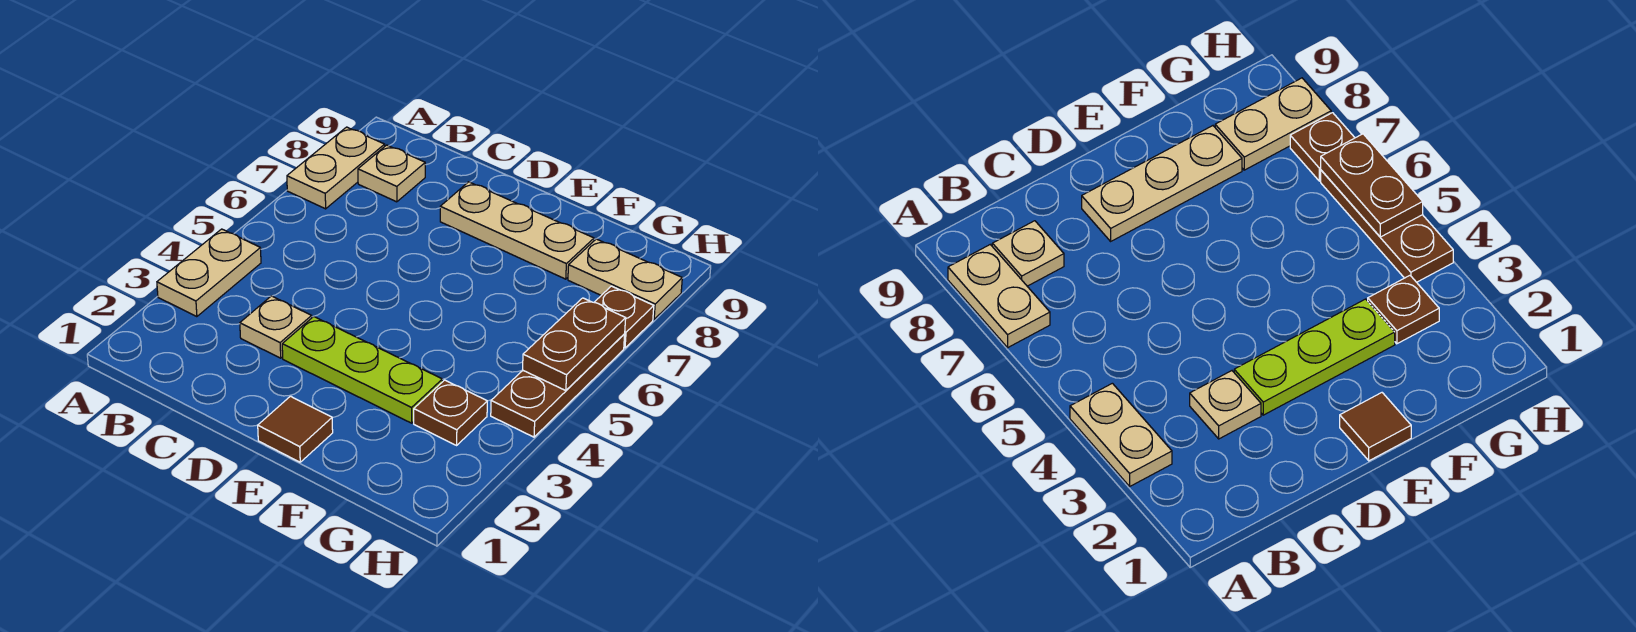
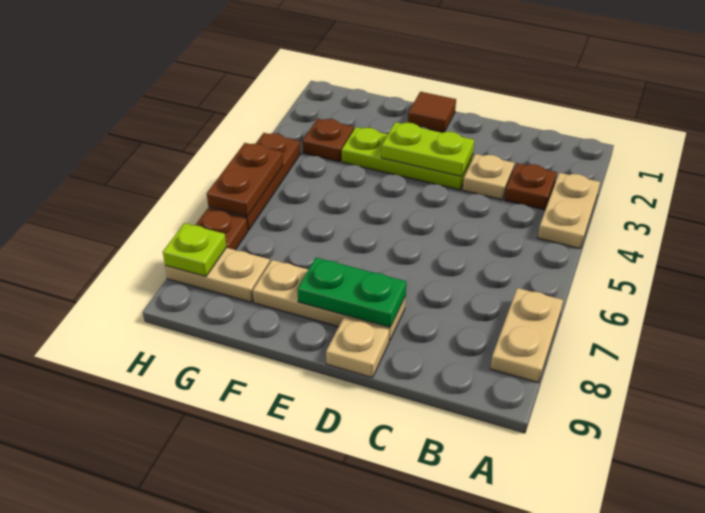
none -> brown plate B3 level 1
tan plate B8 level 1 -> tan plate D9 level 1
none -> lime plate D3:E3 level 2
none -> green plate D8:E8 level 2
none -> lime plate H8 level 2

